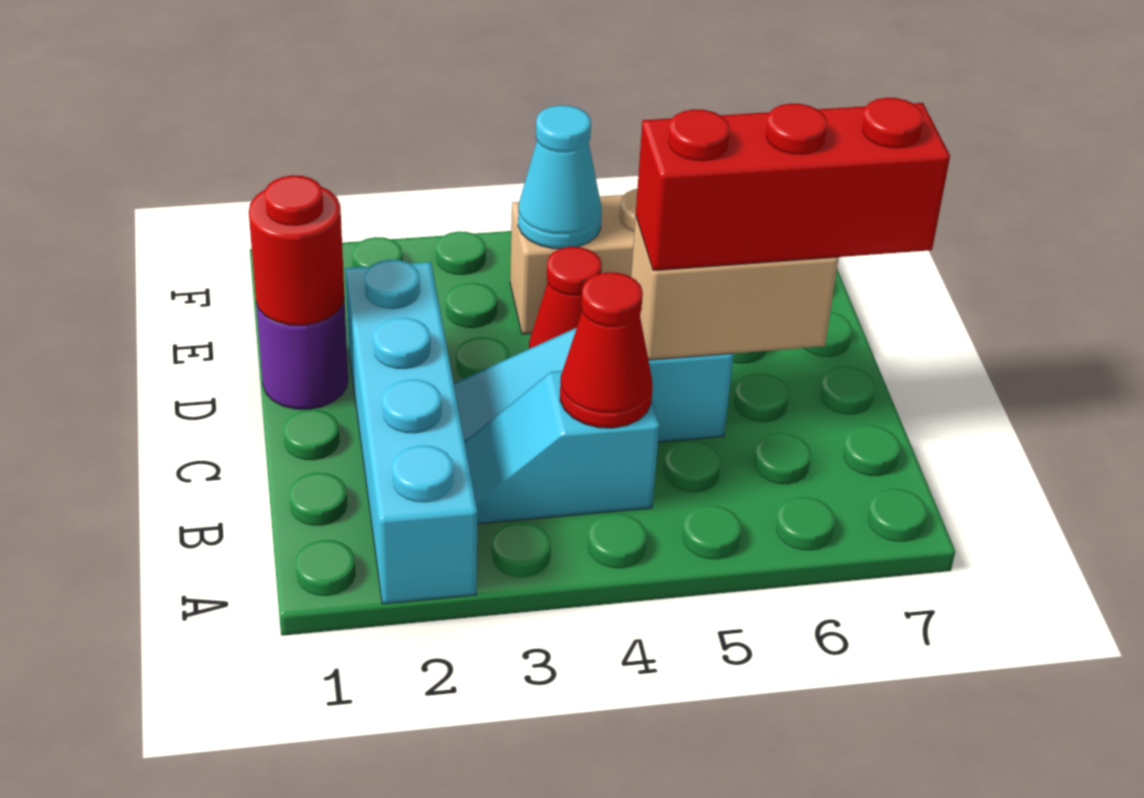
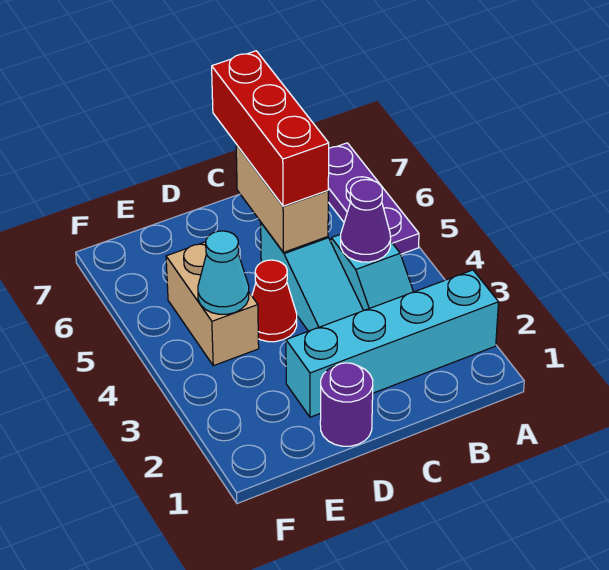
none -> purple plate A5:A7 level 1
red cone B4 level 2 -> purple cone B4 level 2
red round brick D1 level 2 -> none

